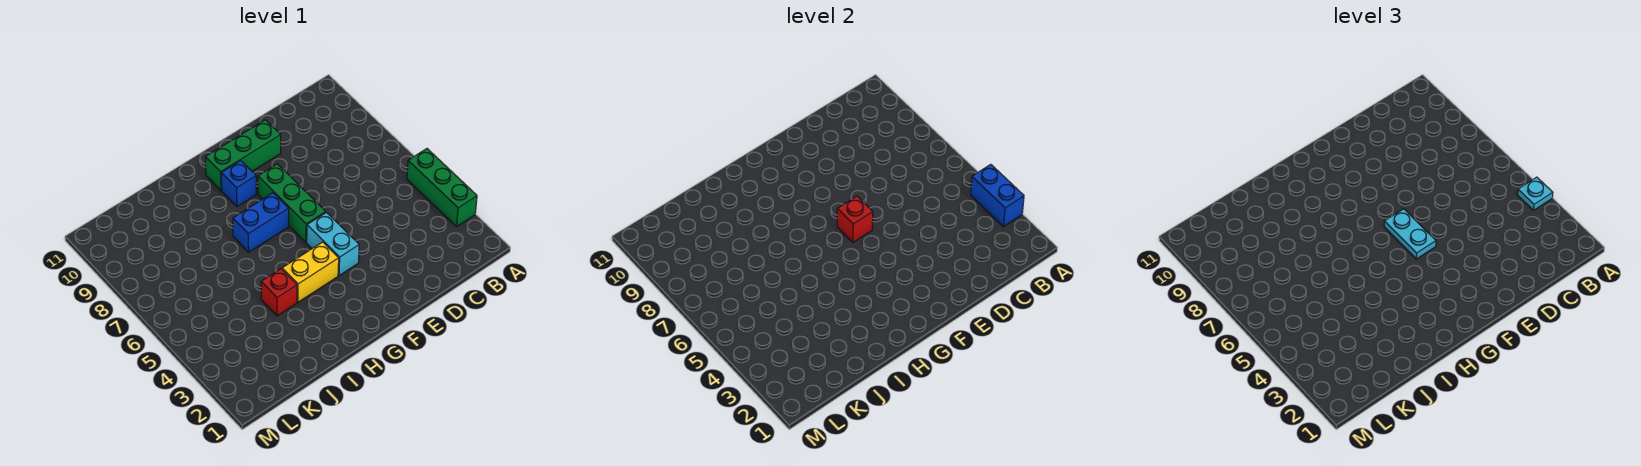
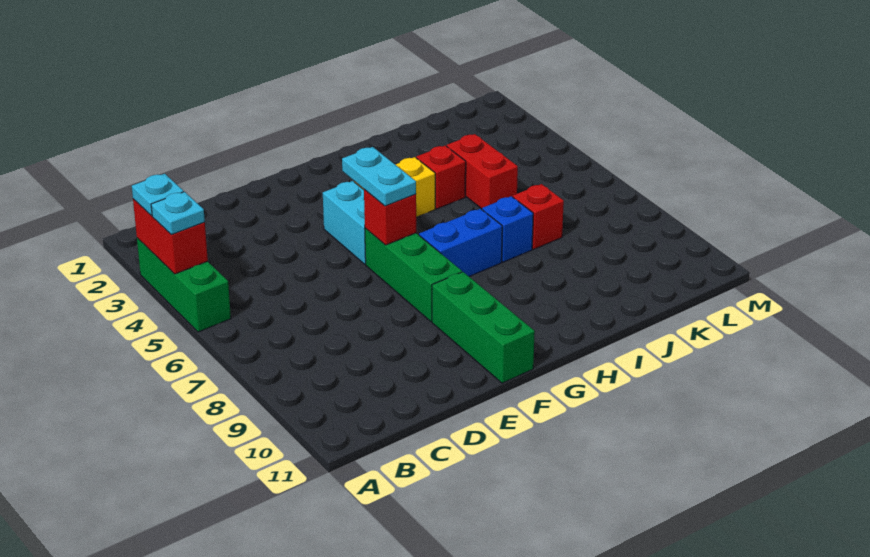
blue brick A3:A4 level 2 -> red brick A3:A4 level 2
none -> cyan plate A3 level 3
green brick E10:G10 level 1 -> green brick F9:F11 level 1
blue brick G9 level 1 -> blue brick I7 level 1
none -> red brick J4:J5 level 1
none -> red brick J7 level 1

